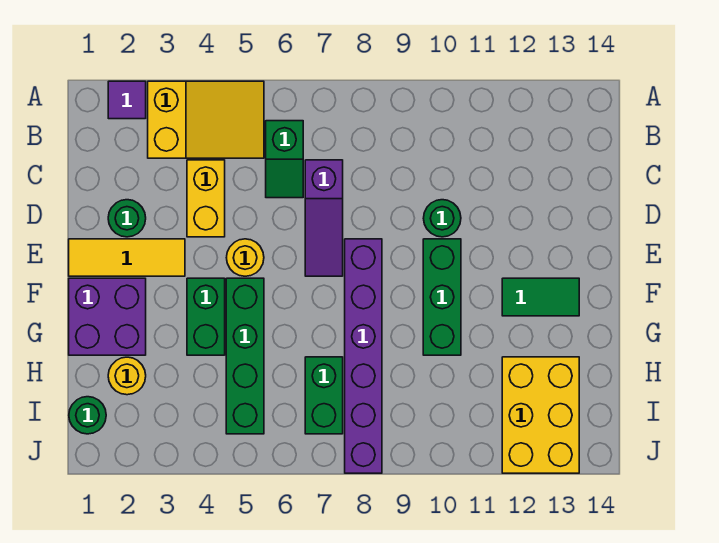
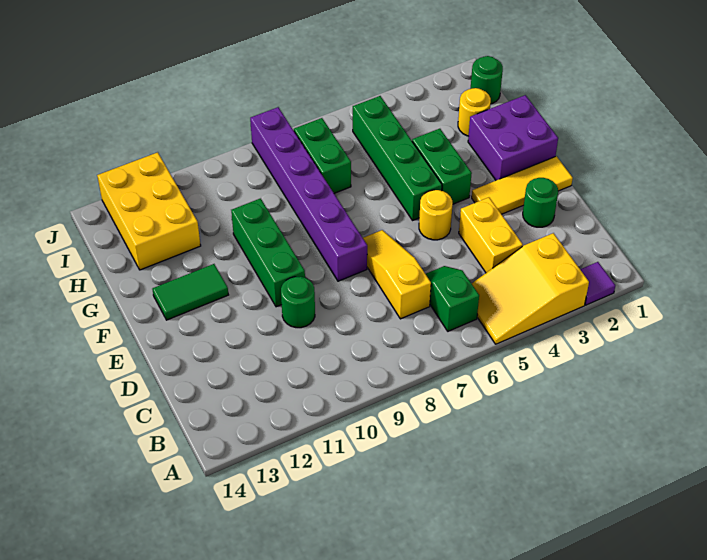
purple slope C7:E7 level 1 top C -> yellow slope C7:E7 level 1 top C

